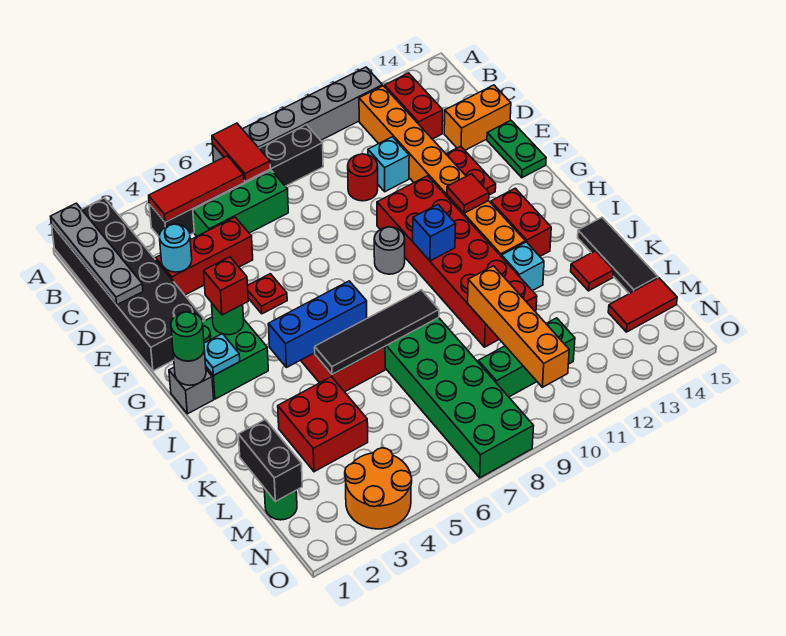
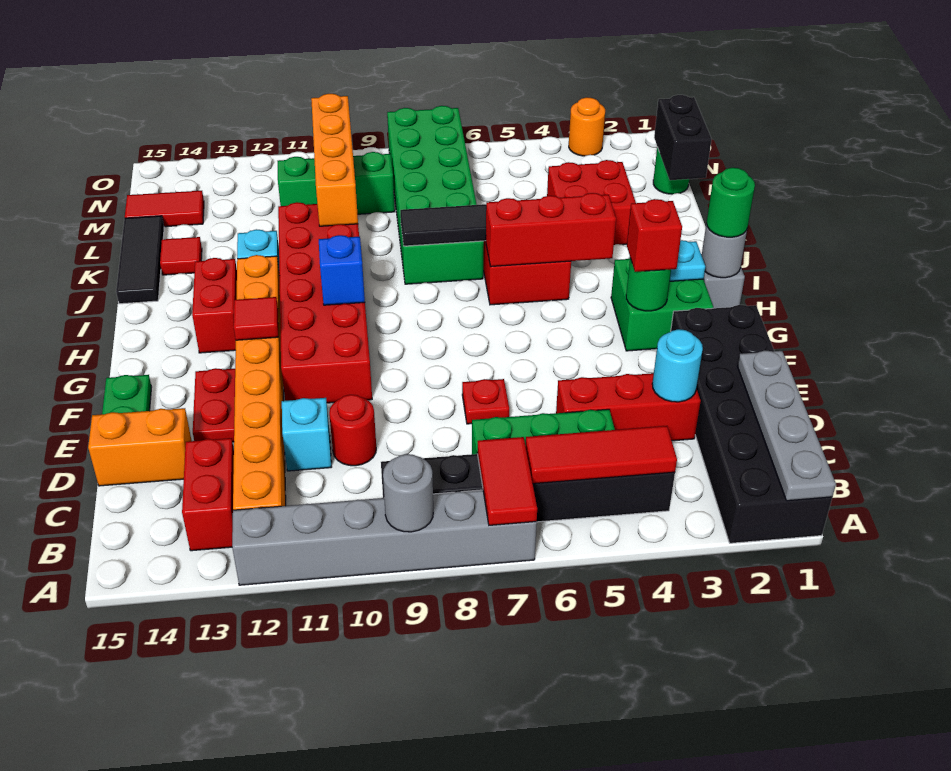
red plate F5 level 1 -> red plate E7 level 1
grey round brick G9 level 1 -> grey round brick A9 level 2
blue brick I4:I6 level 2 -> red brick I4:I6 level 2
orange round brick N3:O4 level 1 -> orange round brick O3 level 1

